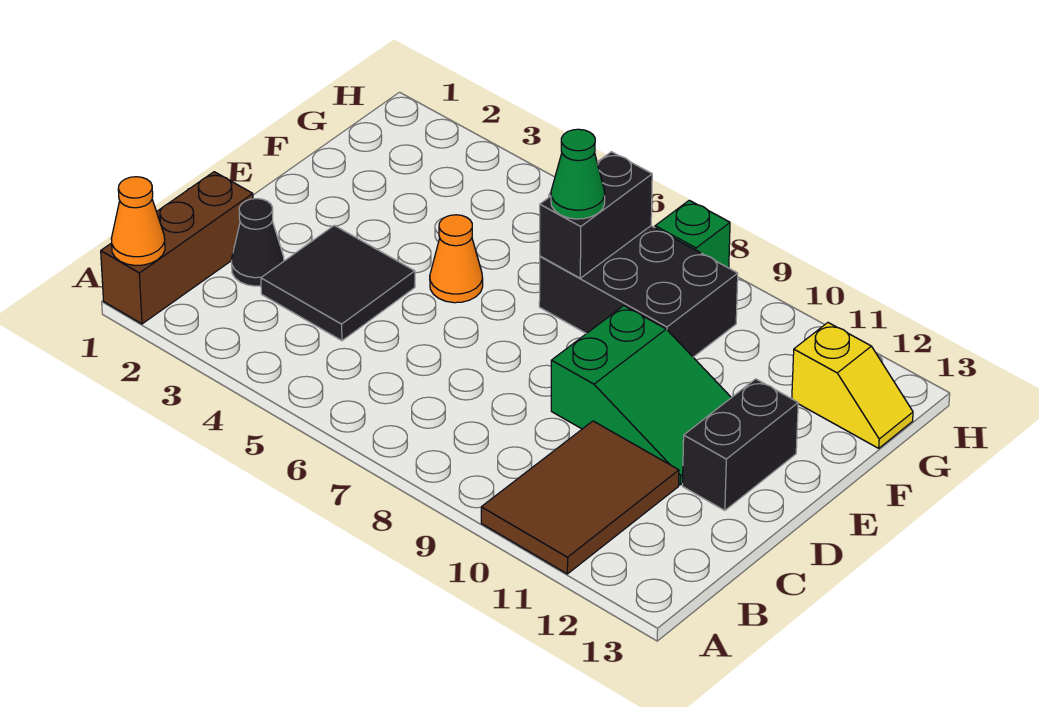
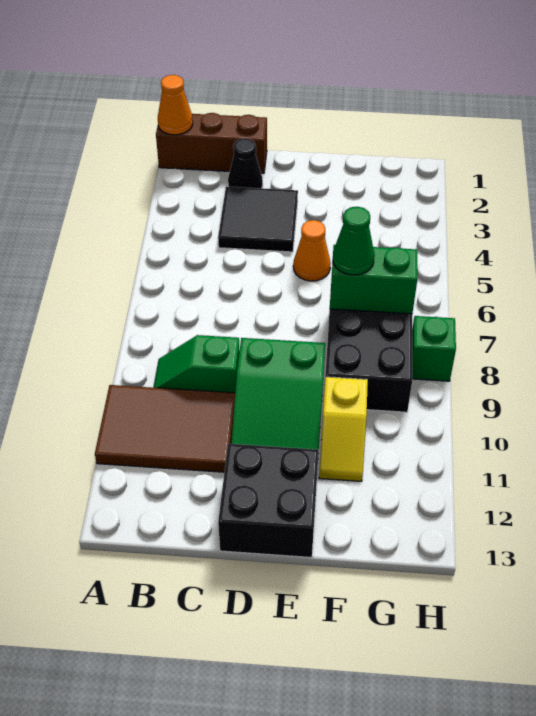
none -> green slope B9:C9 level 1 top C
black brick D12:E12 level 1 -> black brick D12:E13 level 1
black brick F7:G7 level 2 -> green brick F7:G7 level 2
yellow slope G12:G13 level 1 top 12 -> yellow slope F10:F11 level 1 top 10

